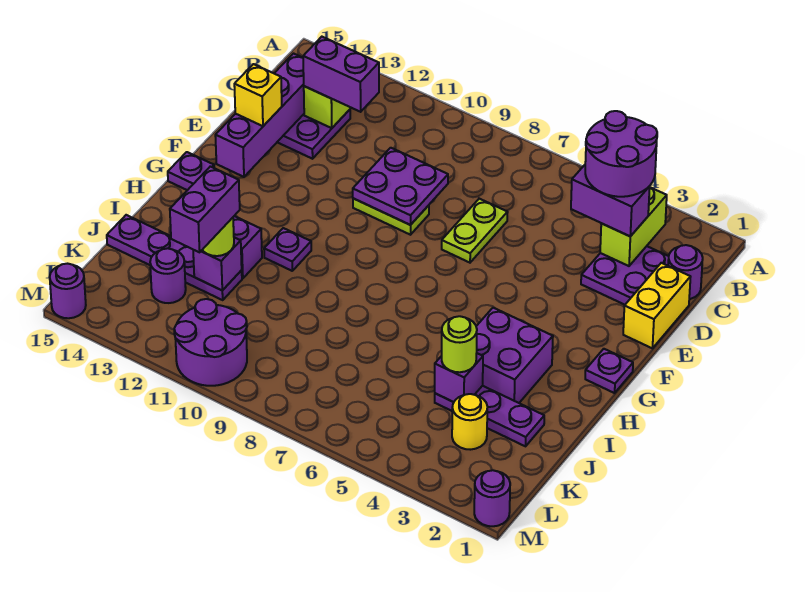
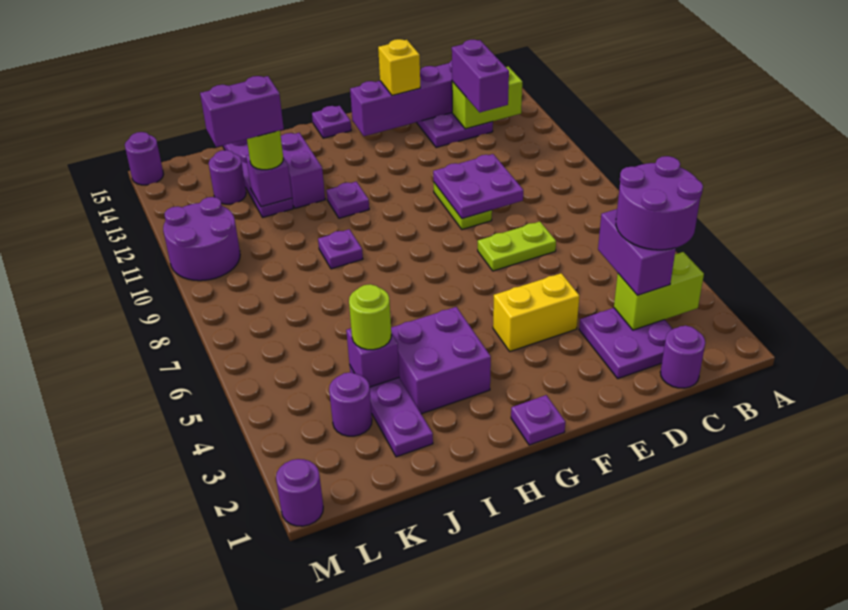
yellow brick D1:E1 level 1 -> yellow brick E4:F4 level 1
none -> purple plate I9 level 1
yellow round brick K3 level 1 -> purple round brick K3 level 1

